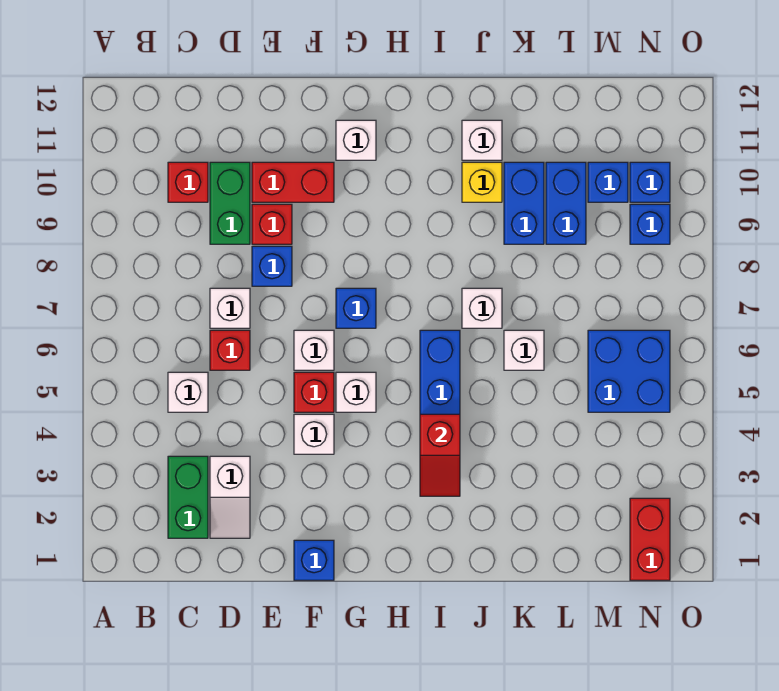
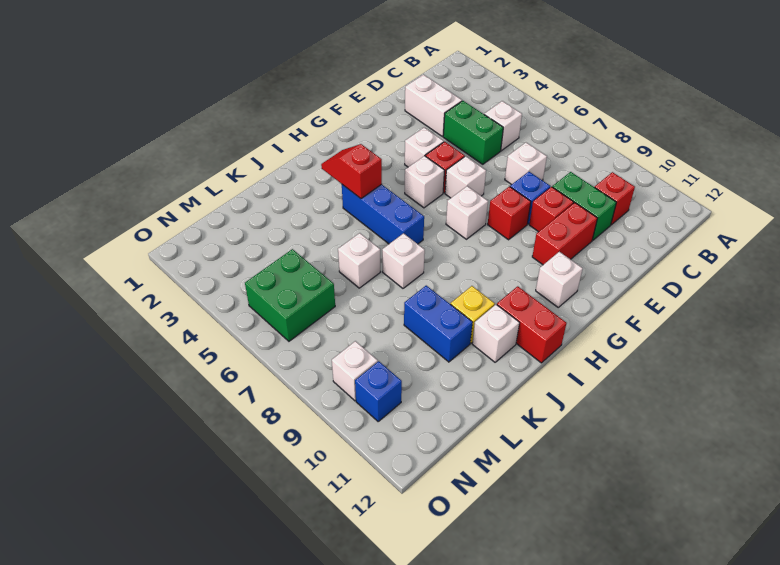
green brick C2:C3 level 1 -> green brick D4:D5 level 1
white slope D2:D3 level 1 top 3 -> white brick D2:D3 level 1
red brick D6 level 1 -> red brick F8 level 1
blue brick F1 level 1 -> none
blue brick G7 level 1 -> white brick G7 level 1
blue brick L9:L10 level 1 -> none
blue brick M5:N6 level 1 -> green brick M5:N6 level 1
blue brick M10 level 1 -> none
red brick N1:N2 level 1 -> red brick I11:I12 level 1
blue brick N9 level 1 -> white brick N9 level 1

